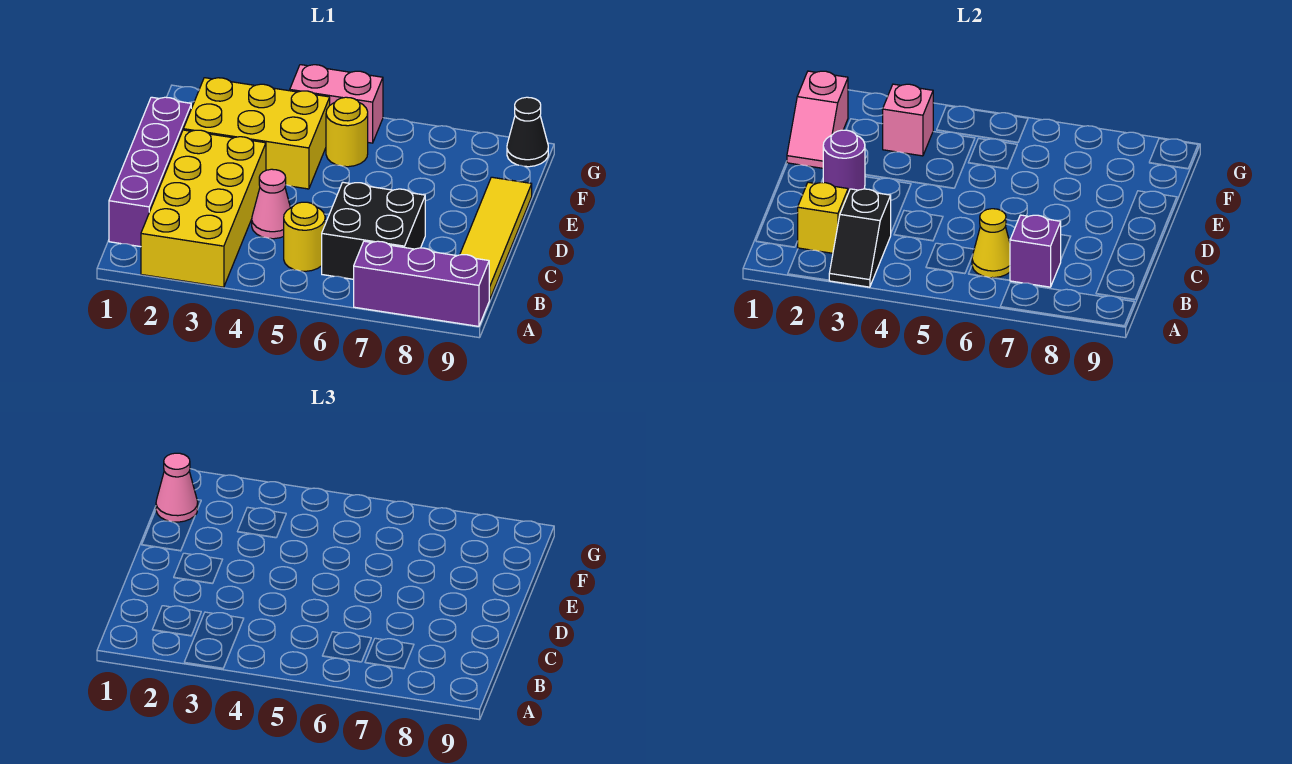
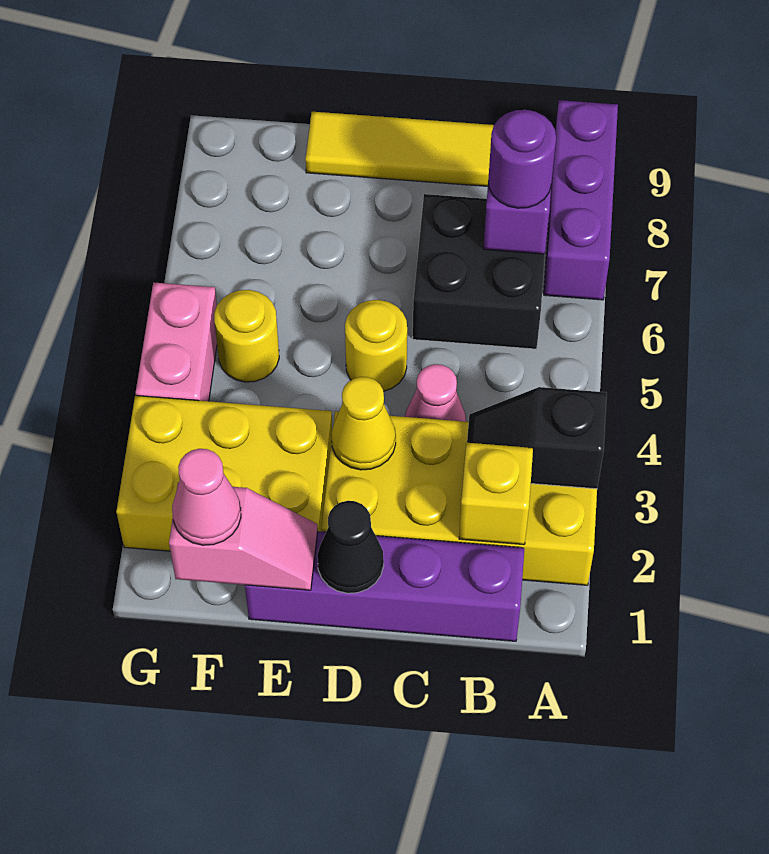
black slope A3:B3 level 2 top B -> black slope A3:B3 level 2 top A
yellow round brick B5 level 1 -> yellow round brick D5 level 1
yellow cone B6 level 2 -> yellow cone D3 level 2
purple round brick D2 level 2 -> purple round brick B7 level 3
yellow brick E2:F4 level 1 -> yellow brick E2:G3 level 1
pink brick F3 level 2 -> none
black cone G9 level 1 -> black cone D1 level 2

